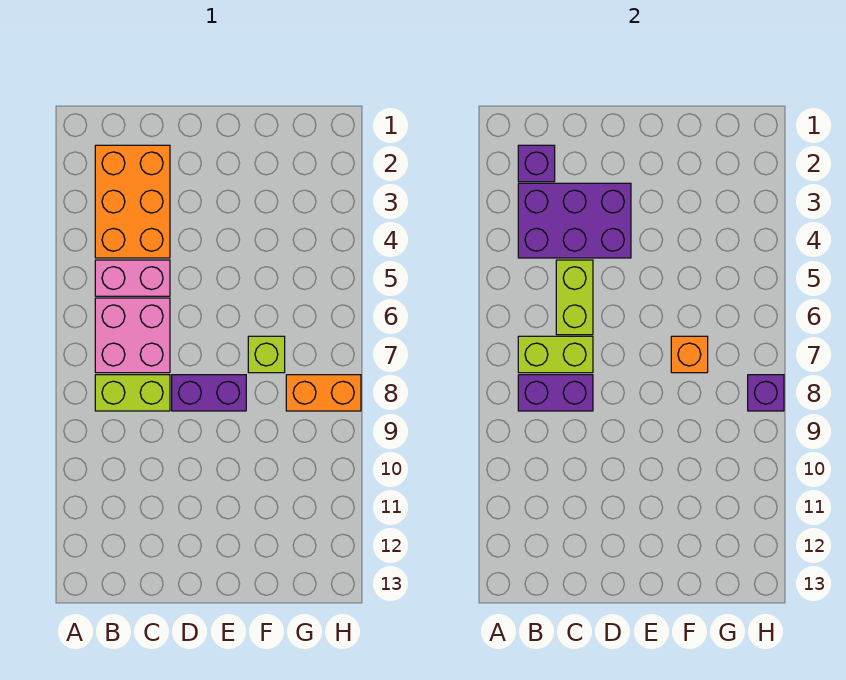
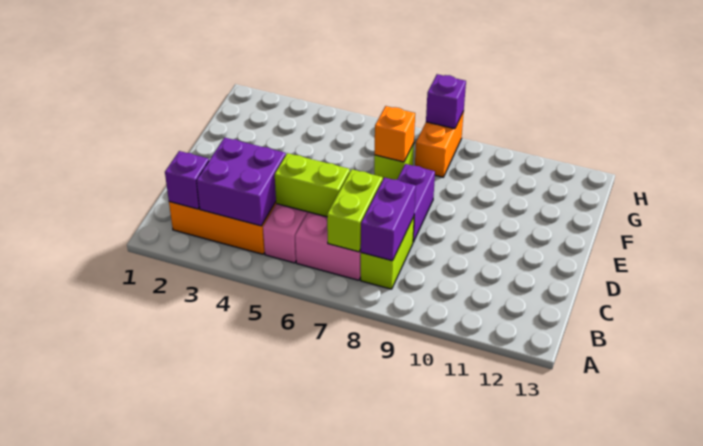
purple brick B3:D4 level 2 -> purple brick B3:C4 level 2

